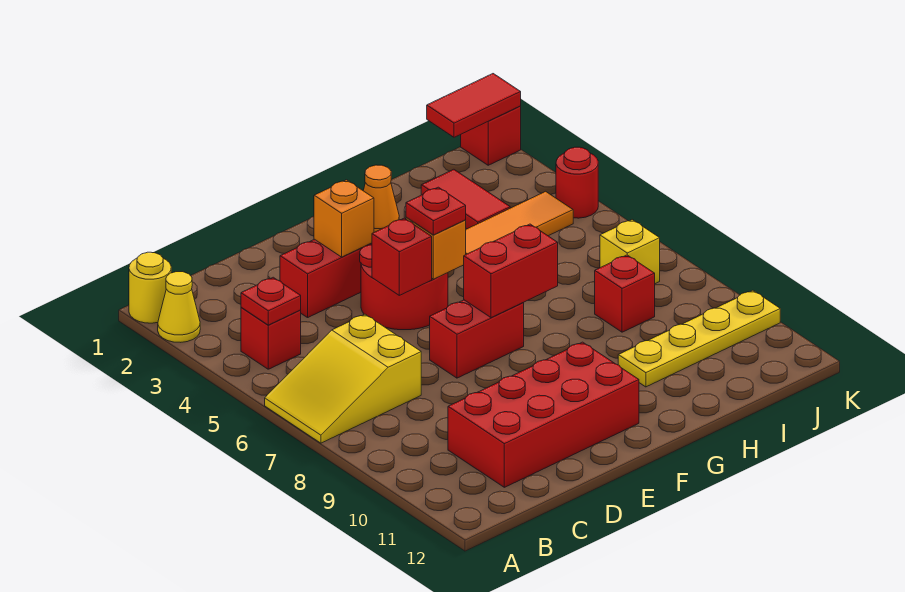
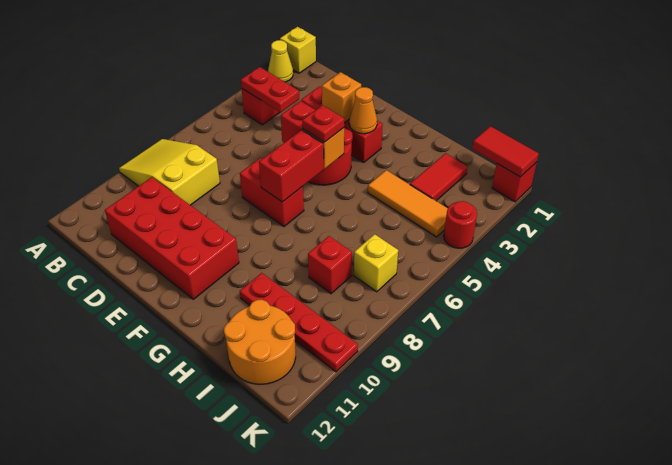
yellow round brick A1 level 1 -> yellow brick A1 level 1
yellow slope A6:C7 level 1 top C -> yellow slope A8:C9 level 1 top C
red plate B4 level 2 -> red plate B4:C4 level 2
red brick F7:G7 level 2 -> red brick F6:F7 level 2
yellow plate H10:K10 level 1 -> red plate H10:K10 level 1
none -> orange round brick I11:J12 level 1

